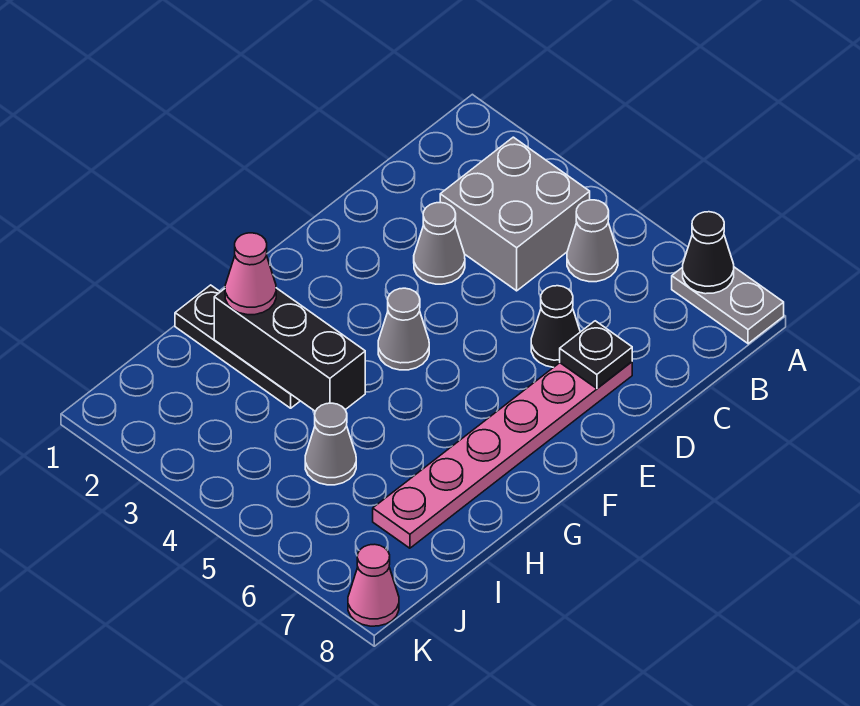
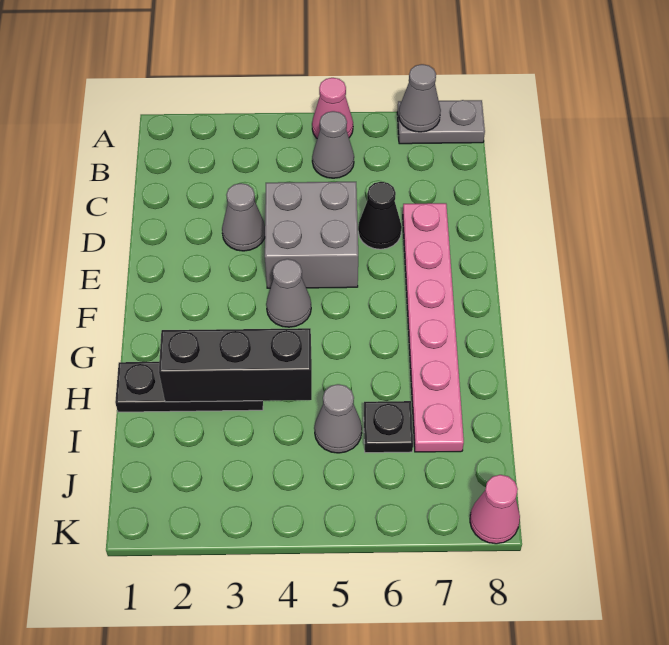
black cone A7 level 2 -> grey cone A7 level 2
grey brick B3:C4 level 1 -> grey brick D4:E5 level 1
black plate D7 level 2 -> black plate I6 level 1
pink cone H2 level 3 -> pink cone A5 level 1

